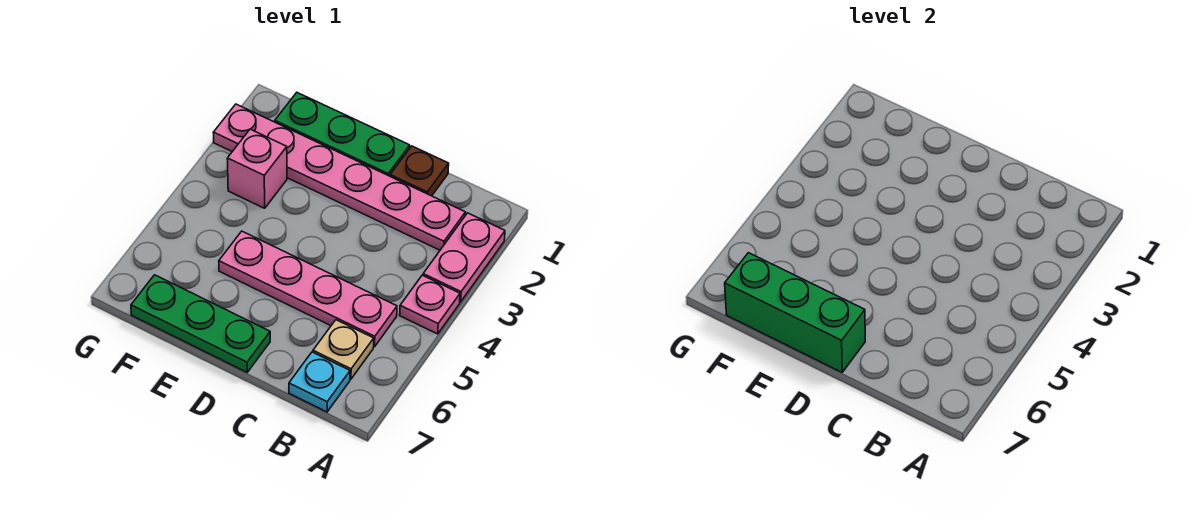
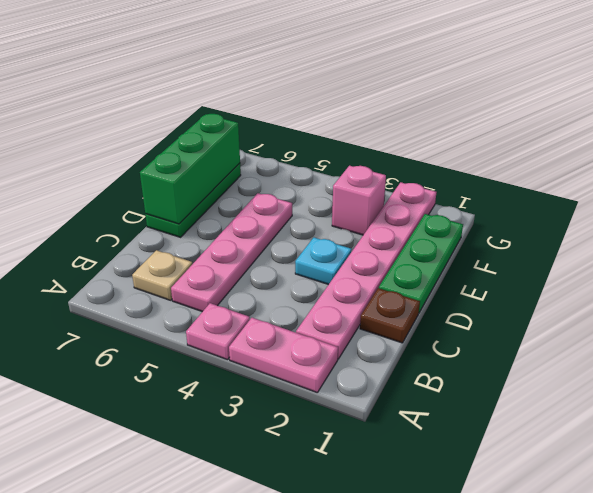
cyan plate B7 level 1 -> cyan plate D3 level 1

